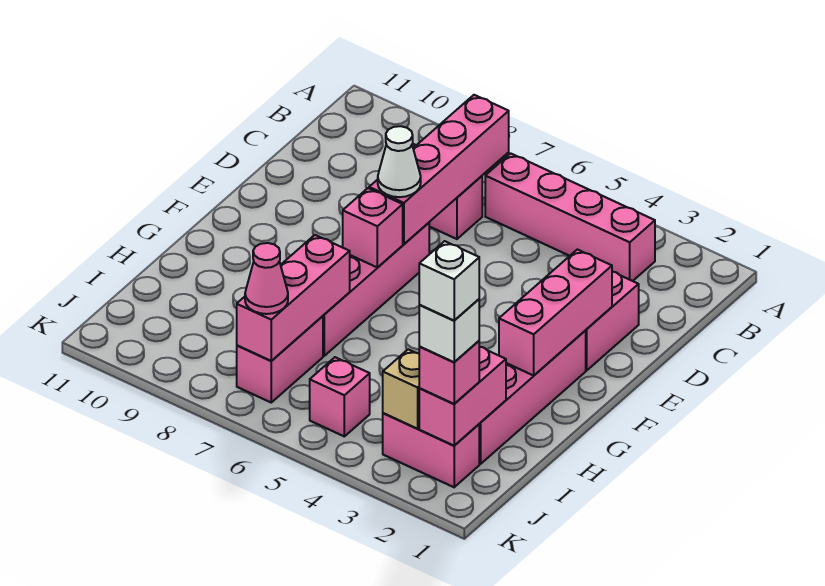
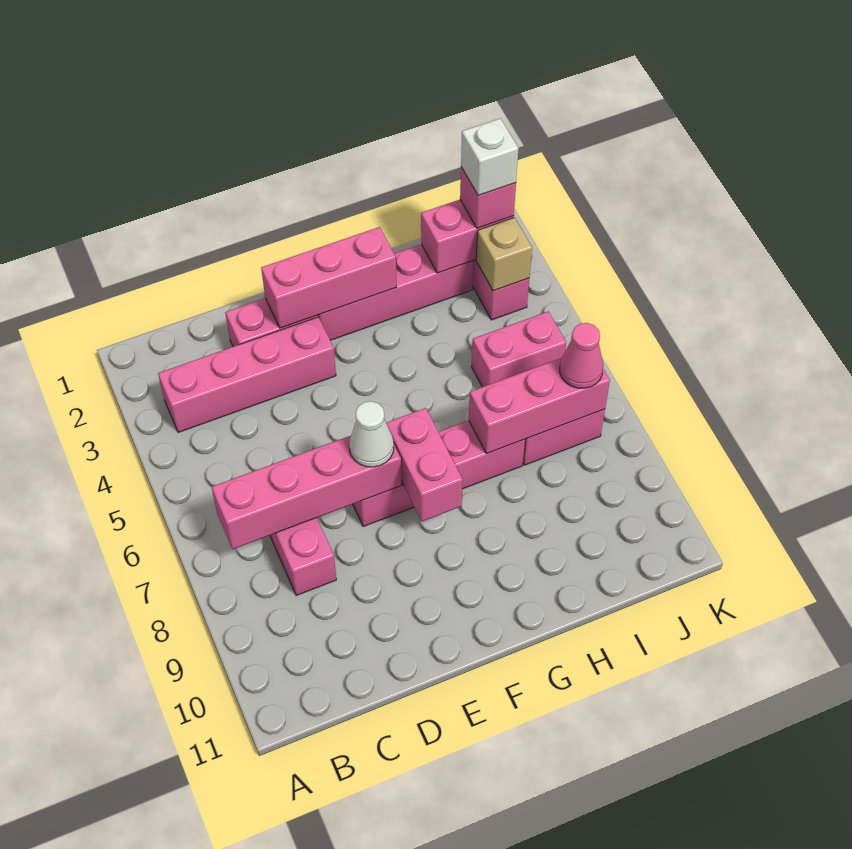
pink brick B3:B6 level 1 -> pink brick B3:E3 level 1
pink brick F7 level 2 -> pink brick F7:F8 level 2
white brick J2 level 5 -> none
pink brick J5 level 1 -> pink brick I5:J5 level 1

